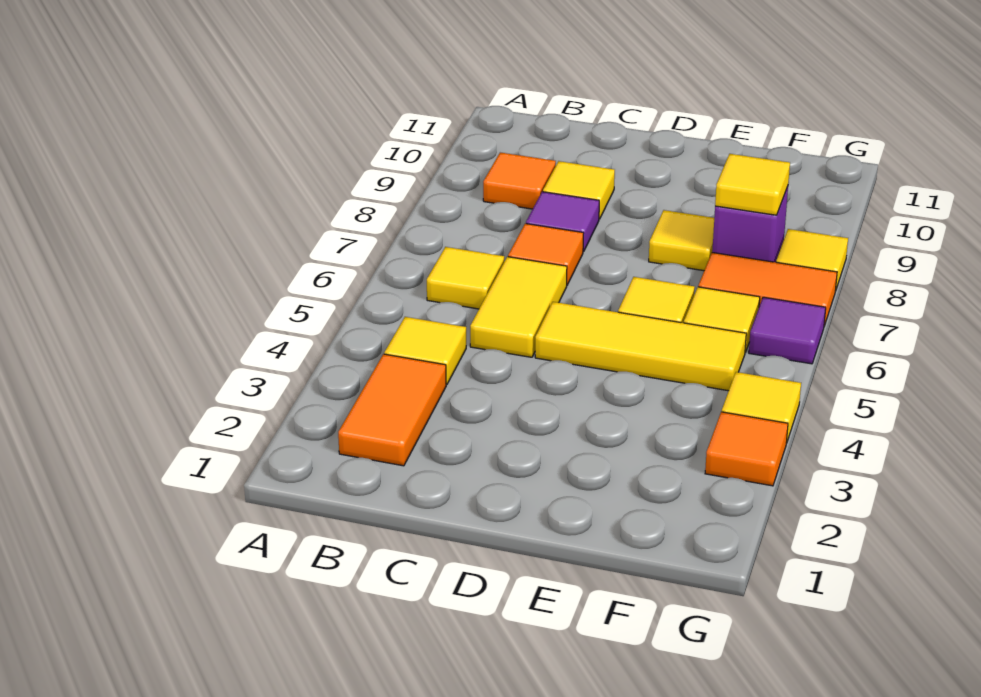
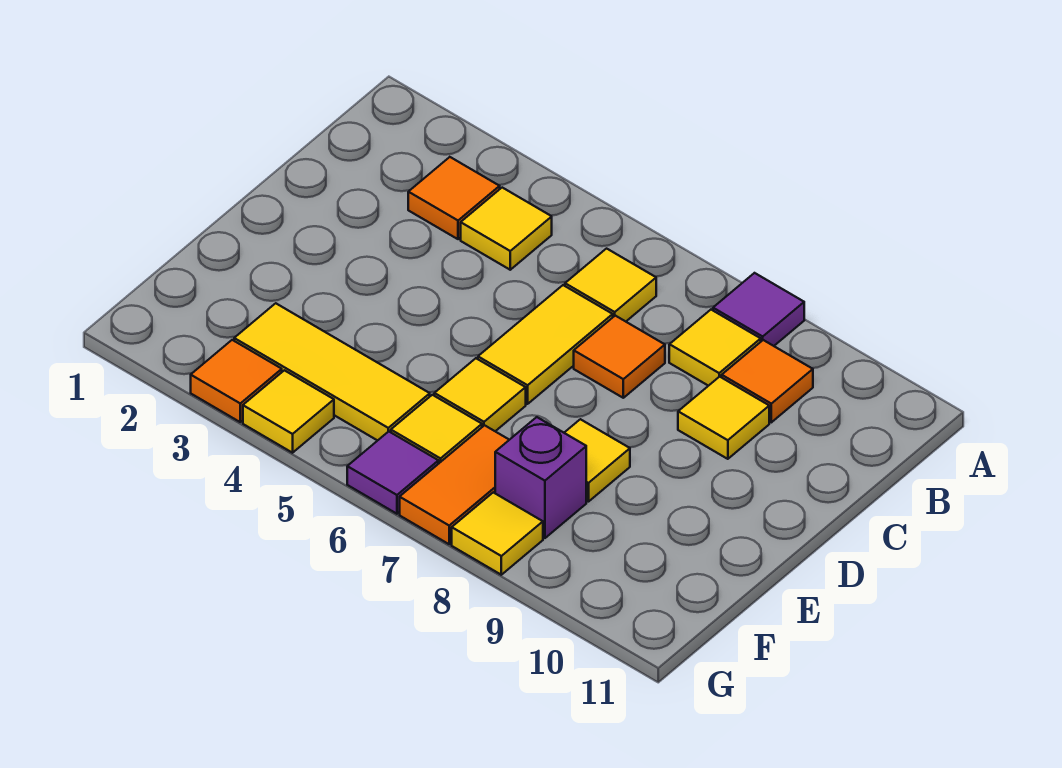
orange tile B2:B3 level 1 -> orange tile B3 level 1
yellow tile C5:C6 level 1 -> yellow tile C6:D6 level 1
purple tile C8 level 1 -> purple tile A8 level 1
yellow tile D5:F5 level 1 -> yellow tile F3:F5 level 1
yellow tile F8 level 2 -> yellow tile B8 level 1

